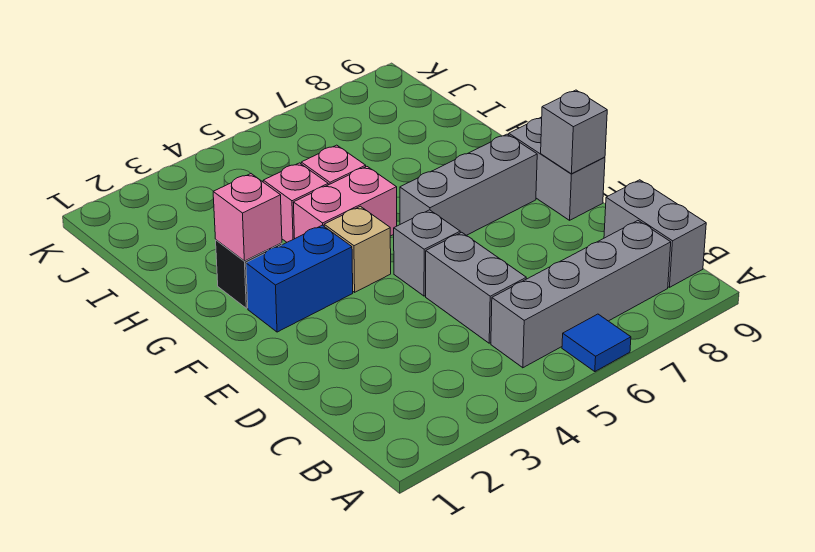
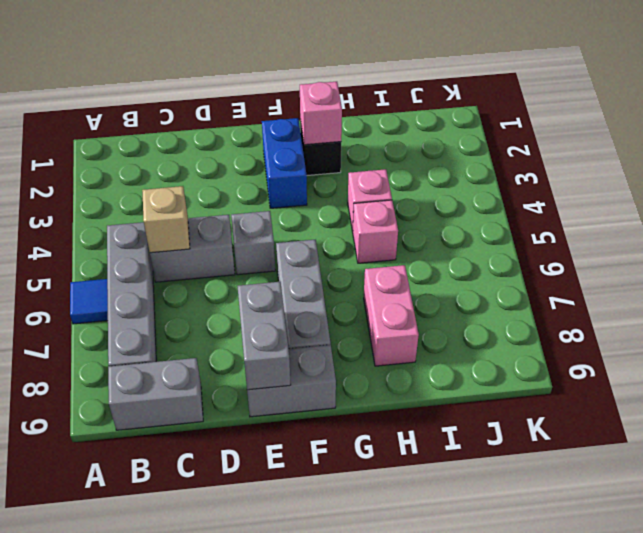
grey brick E9 level 2 -> grey brick E8:E9 level 2
tan brick F4 level 1 -> tan brick C5 level 2
pink brick G4:G5 level 1 -> pink brick H7:H8 level 1

